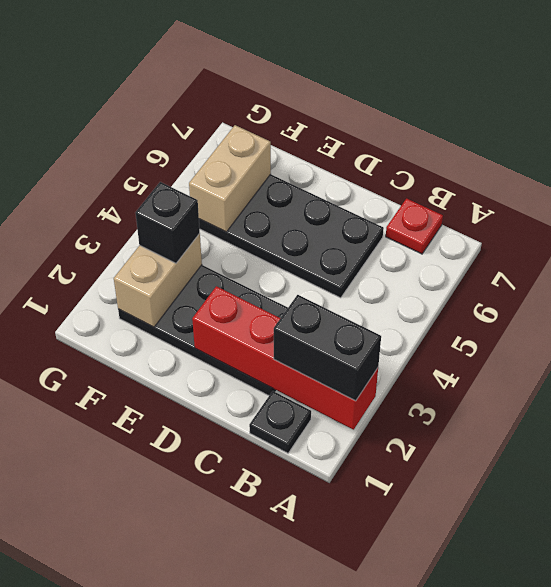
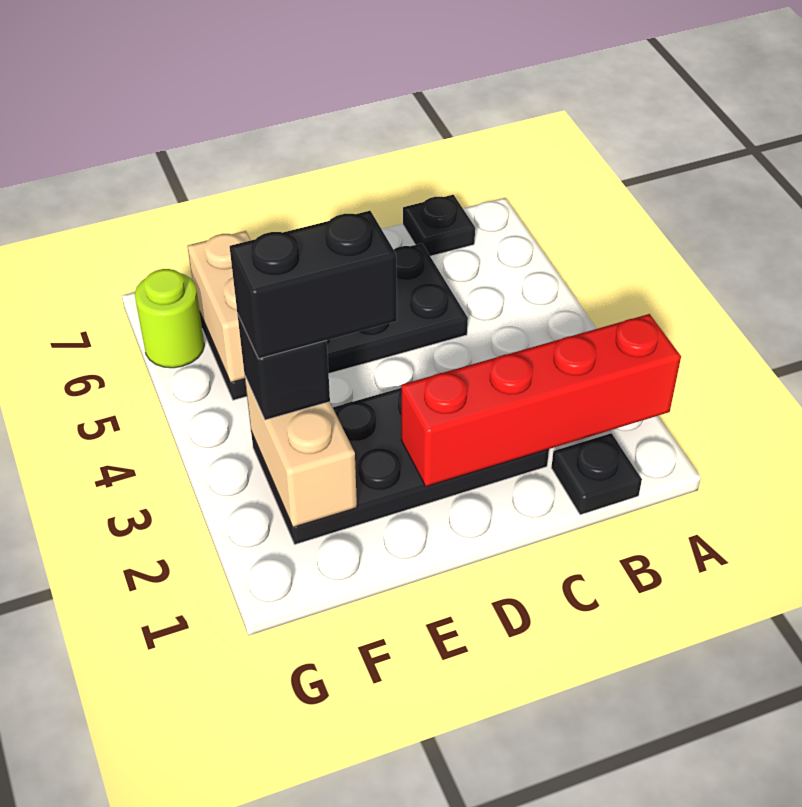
black brick A2:B2 level 3 -> black brick E3:F3 level 4
red plate B7 level 1 -> black plate B7 level 1
none -> lime round brick G6 level 1

